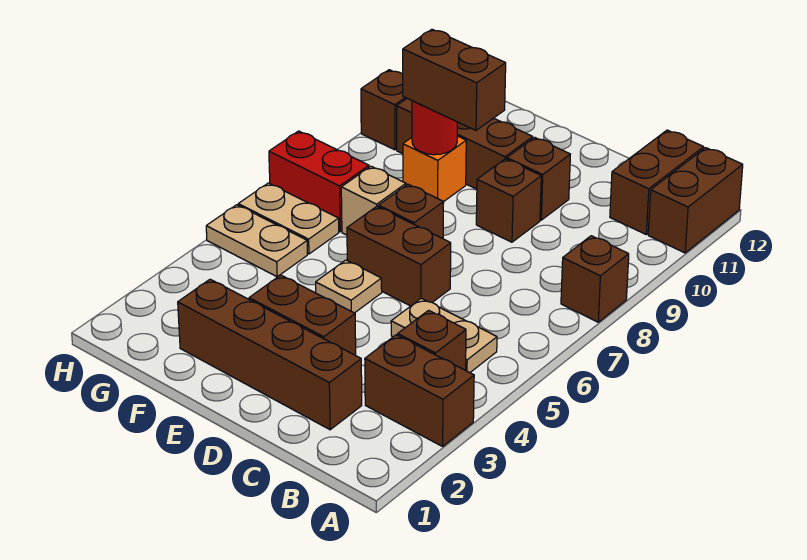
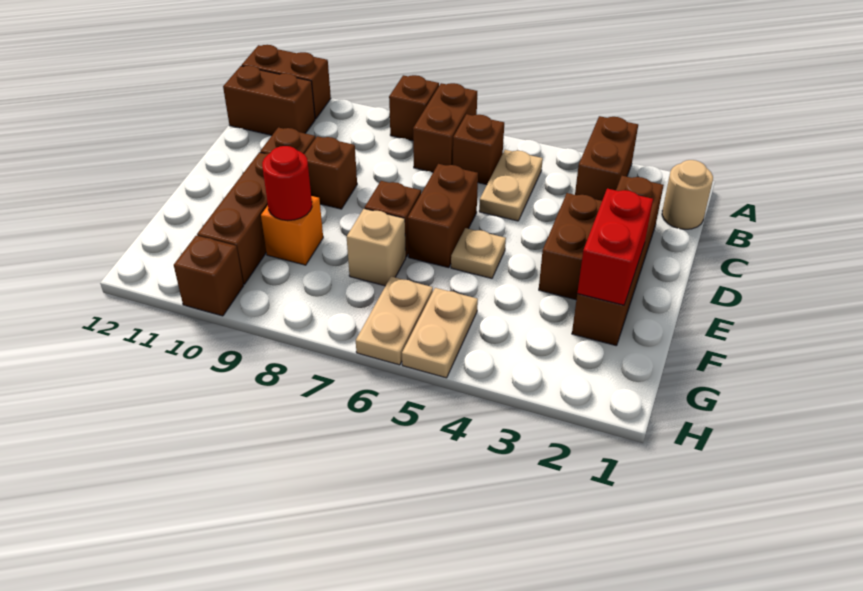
none -> tan round brick B1 level 1
brown brick B4 level 1 -> brown brick B6 level 1
brown brick E9:F9 level 3 -> brown brick A7:B7 level 1
red brick G7:H7 level 1 -> red brick E2:F2 level 2

